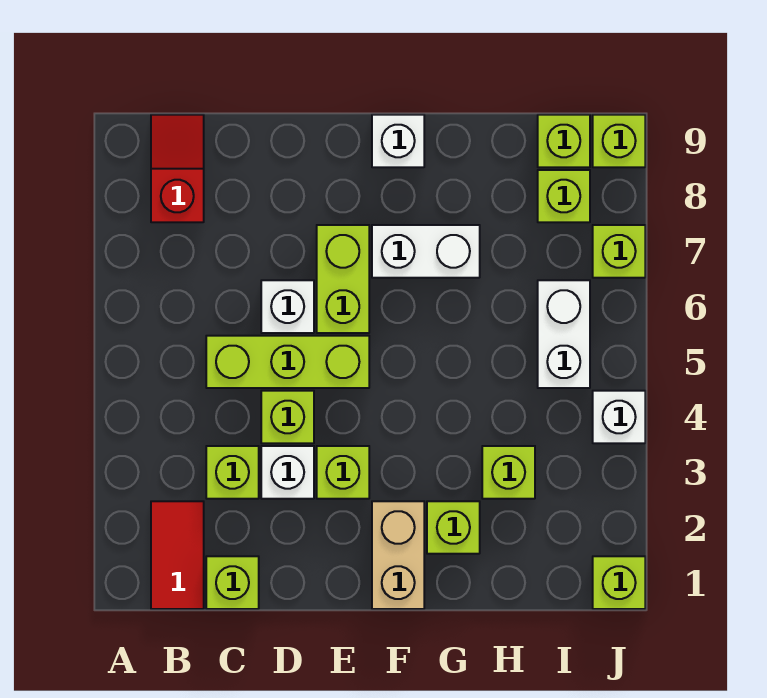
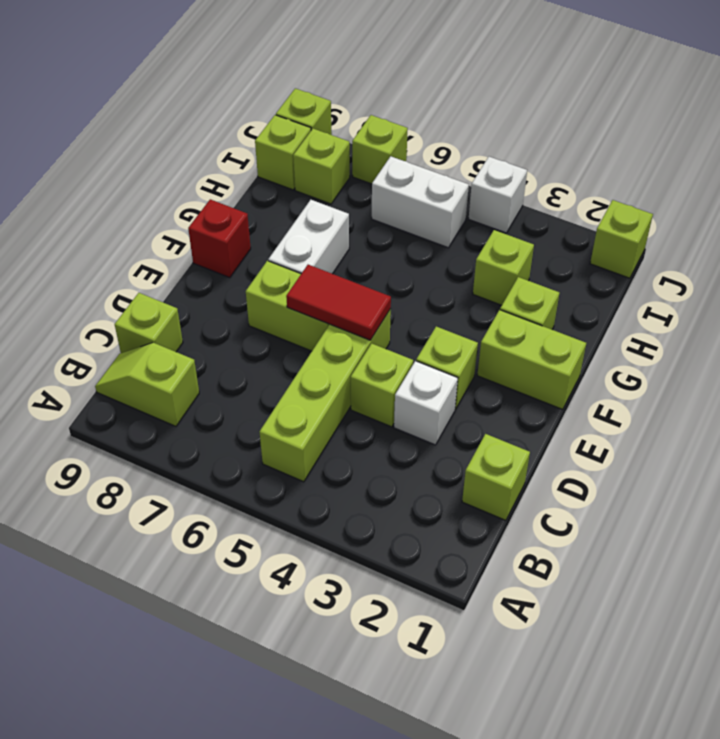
red tile B1:B2 level 1 -> red tile E5:E6 level 2
red slope B8:B9 level 1 top 8 -> lime slope B8:B9 level 1 top 8
lime brick C3 level 1 -> lime brick C9 level 1
lime brick C5:E5 level 1 -> lime brick B5:E5 level 1
white brick D6 level 1 -> none
tan brick F1:F2 level 1 -> lime brick F1:F2 level 1
white brick F9 level 1 -> red brick F9 level 1

